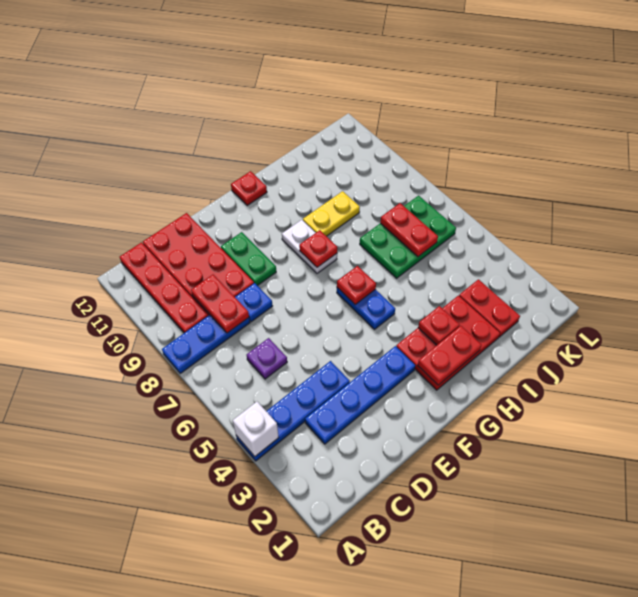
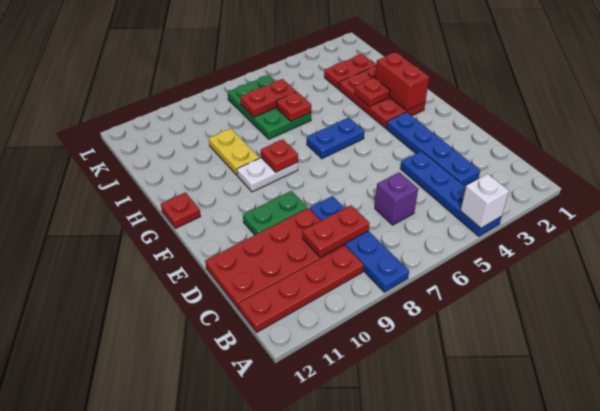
purple plate C6 level 1 -> purple brick C6 level 1
red plate G2:H2 level 2 -> red brick G2:H2 level 2
red plate G6 level 2 -> red plate I6 level 2

